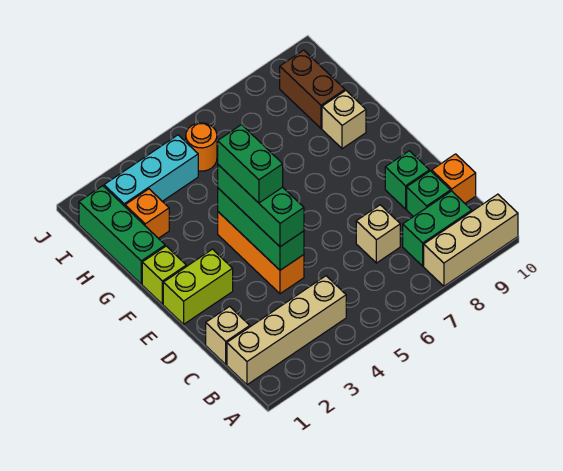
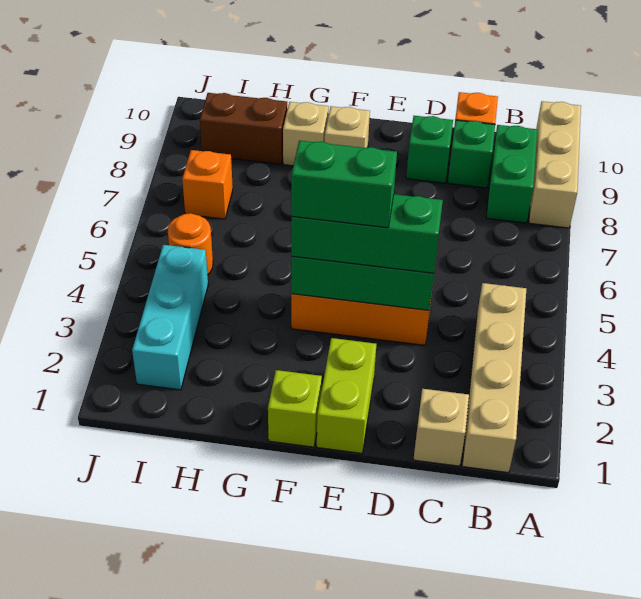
tan brick C7 level 1 -> tan brick F9 level 1
green brick G1:I1 level 1 -> none
orange brick H2 level 1 -> orange brick I7 level 1

